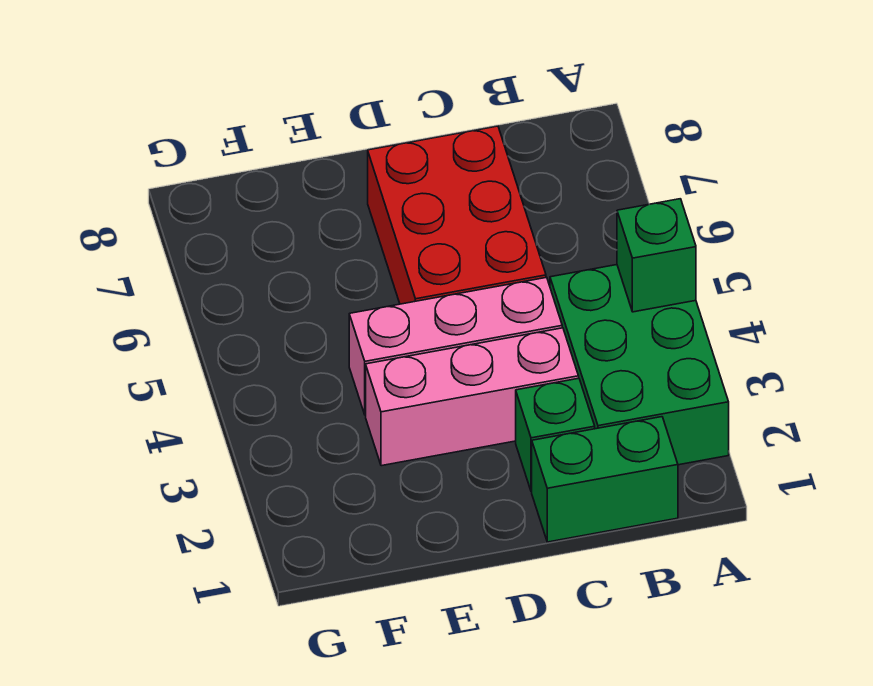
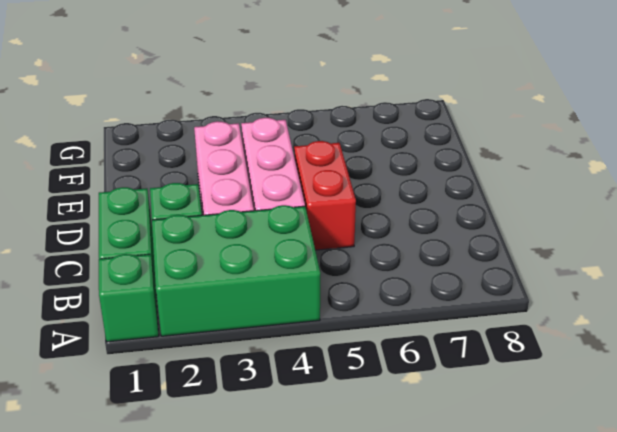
green brick A4 level 2 -> green brick A1 level 1
red brick C5:D7 level 1 -> red brick C5:D5 level 1

